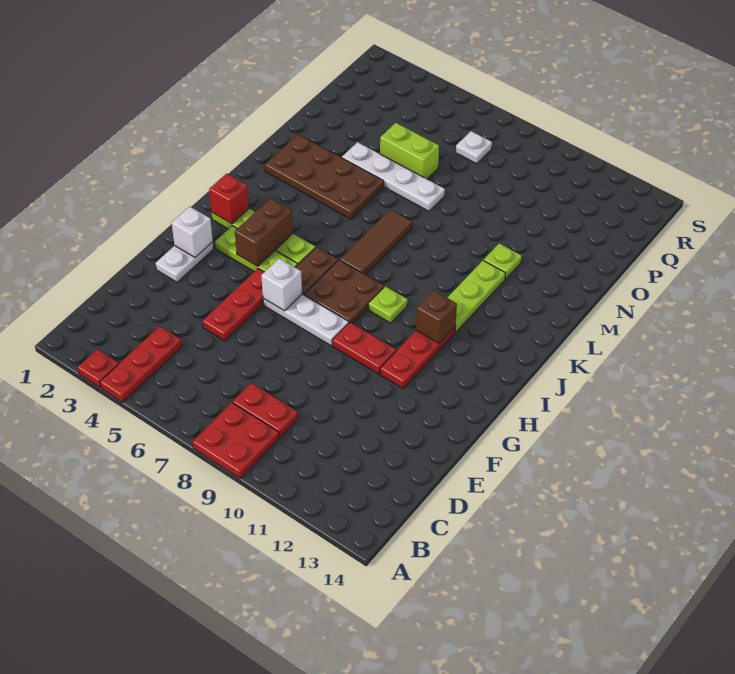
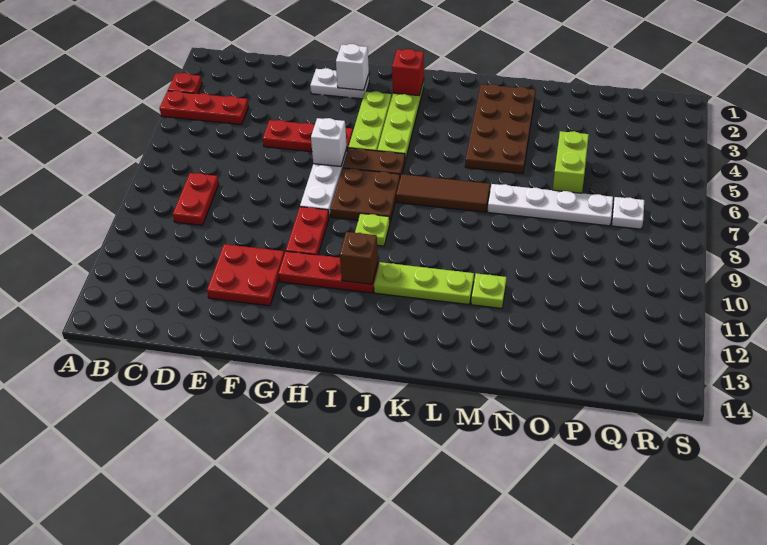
red plate A8:B9 level 1 -> red plate E11:F12 level 1
brown brick H4:I4 level 2 -> none
white plate N4:N7 level 1 -> white plate M7:P7 level 1

